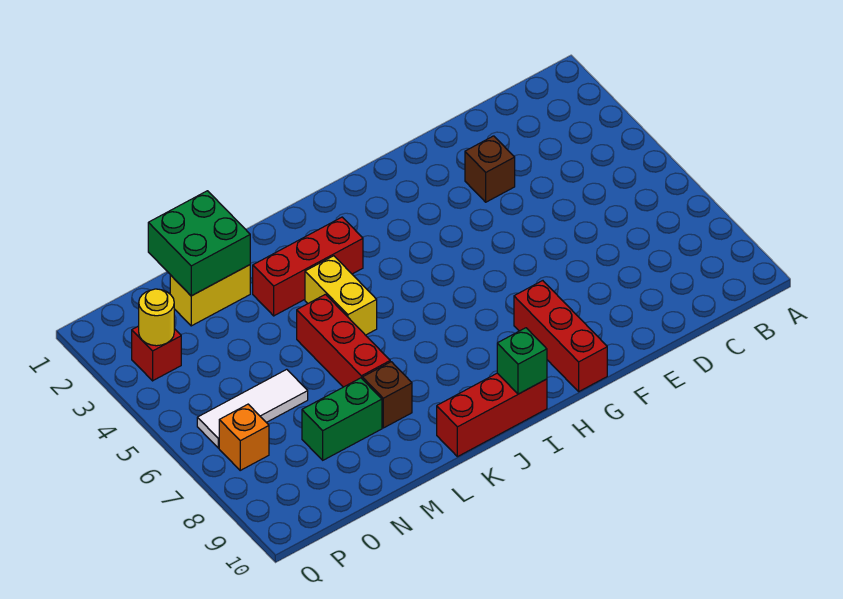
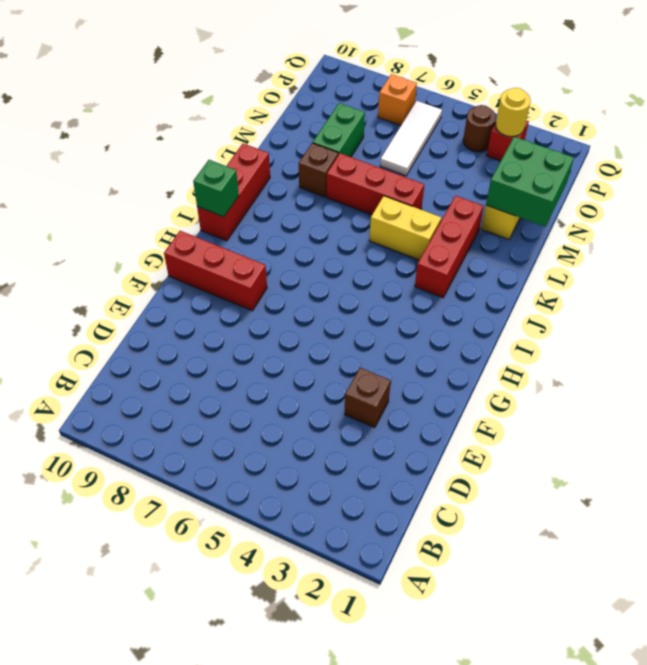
none -> brown round brick P4 level 1

